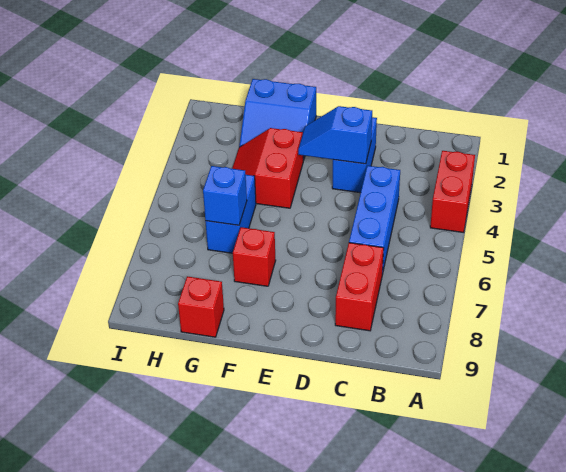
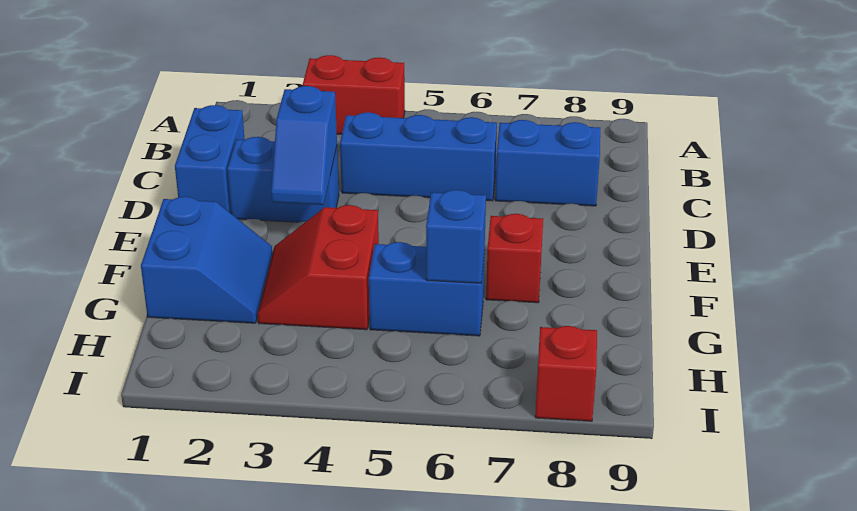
none -> blue brick C1:D1 level 1
red brick C7:C8 level 1 -> blue brick C7:C8 level 1
red slope F3:G4 level 1 top F -> red slope F3:G4 level 1 top 4
red brick G9 level 1 -> red brick I8 level 1

